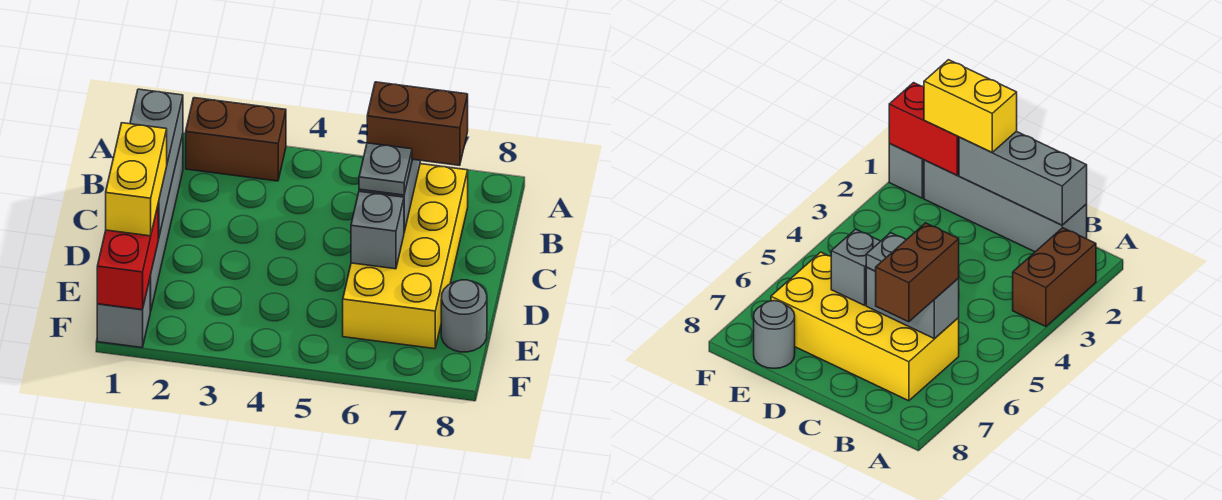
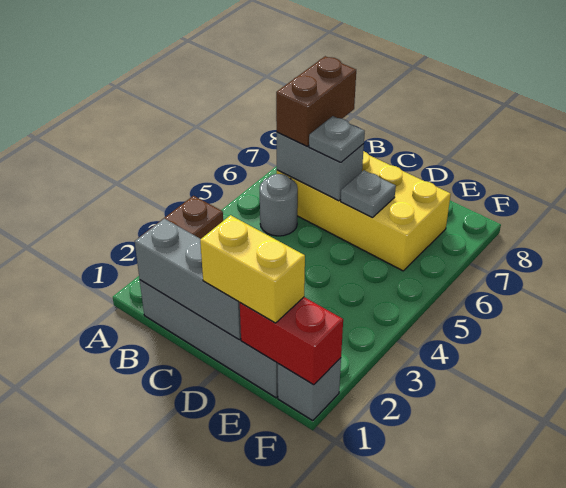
grey brick D6 level 2 -> grey plate D6 level 2
grey round brick E8 level 1 -> grey round brick B5 level 1

